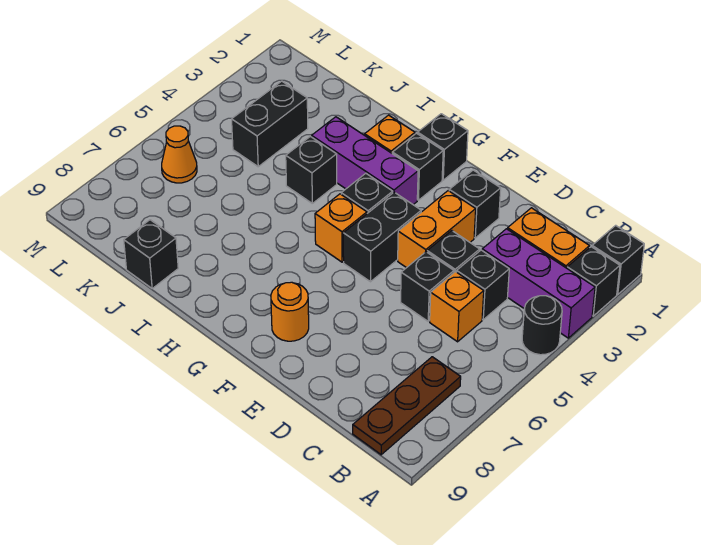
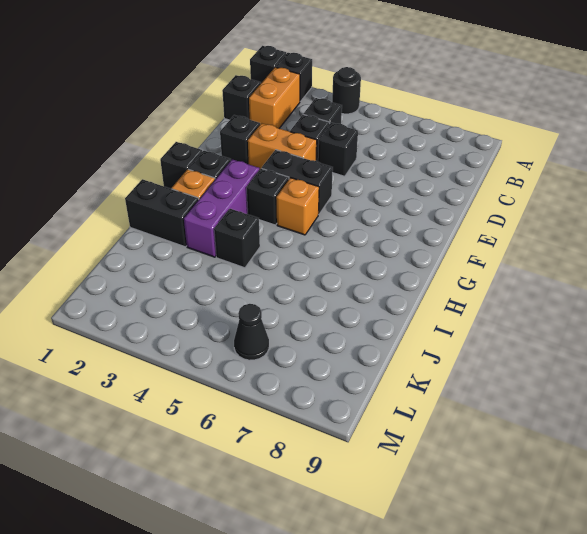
purple brick A3:C3 level 1 -> none
brown plate B7:B9 level 1 -> none
orange brick C5 level 1 -> none
orange round brick F8 level 1 -> none
black brick J9 level 1 -> black brick C1 level 1
black brick K3:K4 level 1 -> black brick I1:I2 level 1
orange cone L6 level 1 -> black cone L6 level 1

